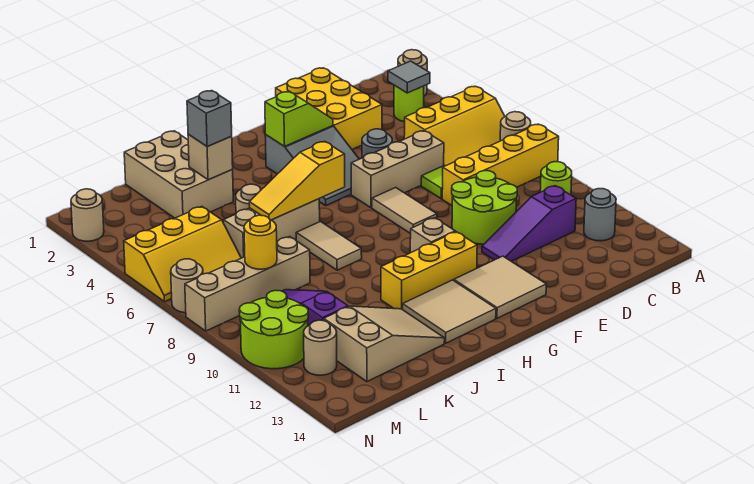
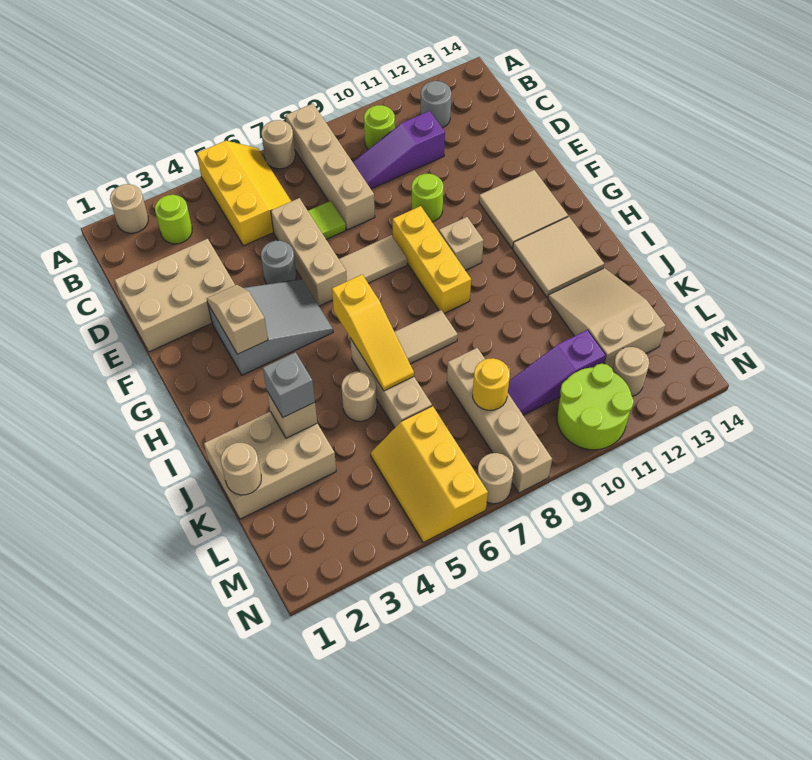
yellow brick A8:D8 level 1 -> tan brick A8:D8 level 1
grey tile B3 level 2 -> none
purple slope C11:E11 level 1 top C -> purple slope C9:C11 level 1 top 11
yellow brick D1:E3 level 1 -> tan brick D1:E3 level 1
lime round brick D9:E10 level 1 -> lime round brick E10 level 1
lime slope F3:G3 level 2 top G -> tan slope F3:G3 level 2 top G
yellow brick G11:I11 level 1 -> yellow brick F9:H9 level 1
yellow slope L5:N6 level 1 top 5 -> yellow slope L5:N6 level 1 top 6
tan round brick N2 level 1 -> tan round brick K1 level 2

